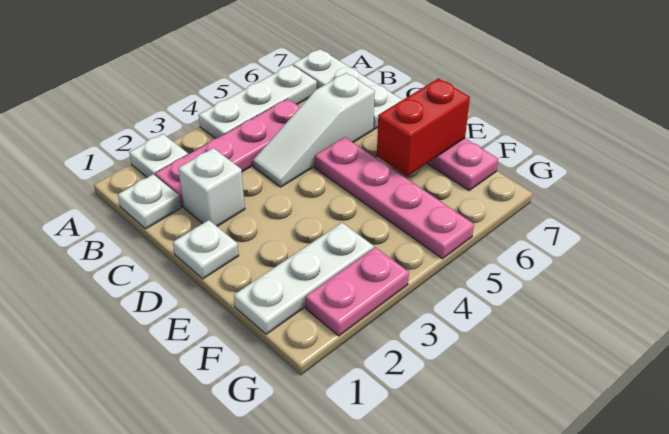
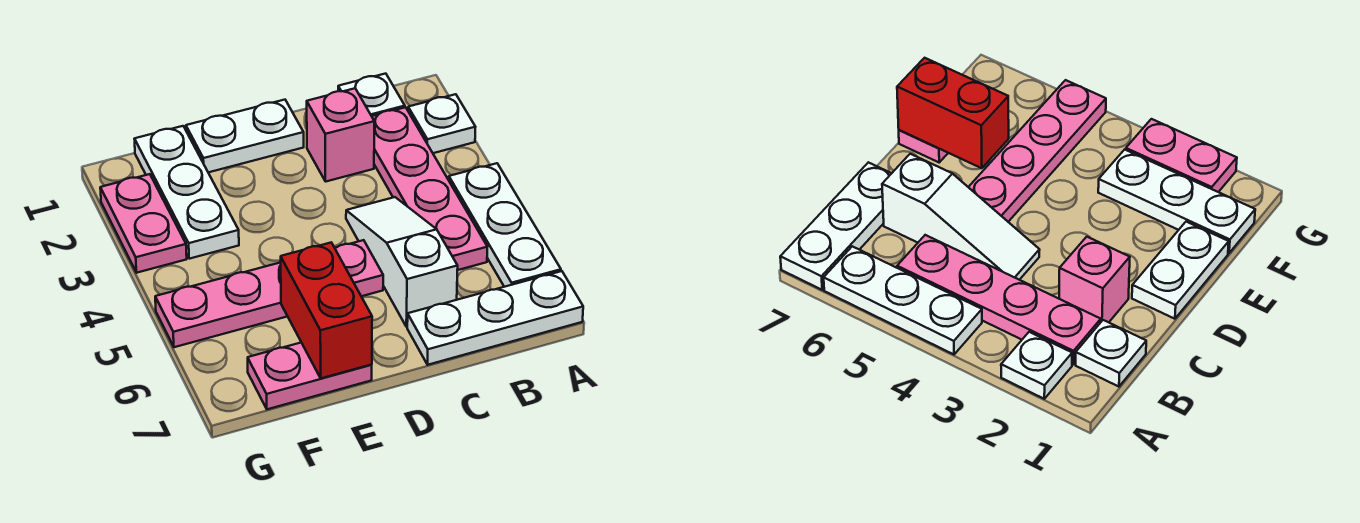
white brick C2 level 1 -> pink brick C2 level 1
white plate D1 level 1 -> white plate D1:E1 level 1

